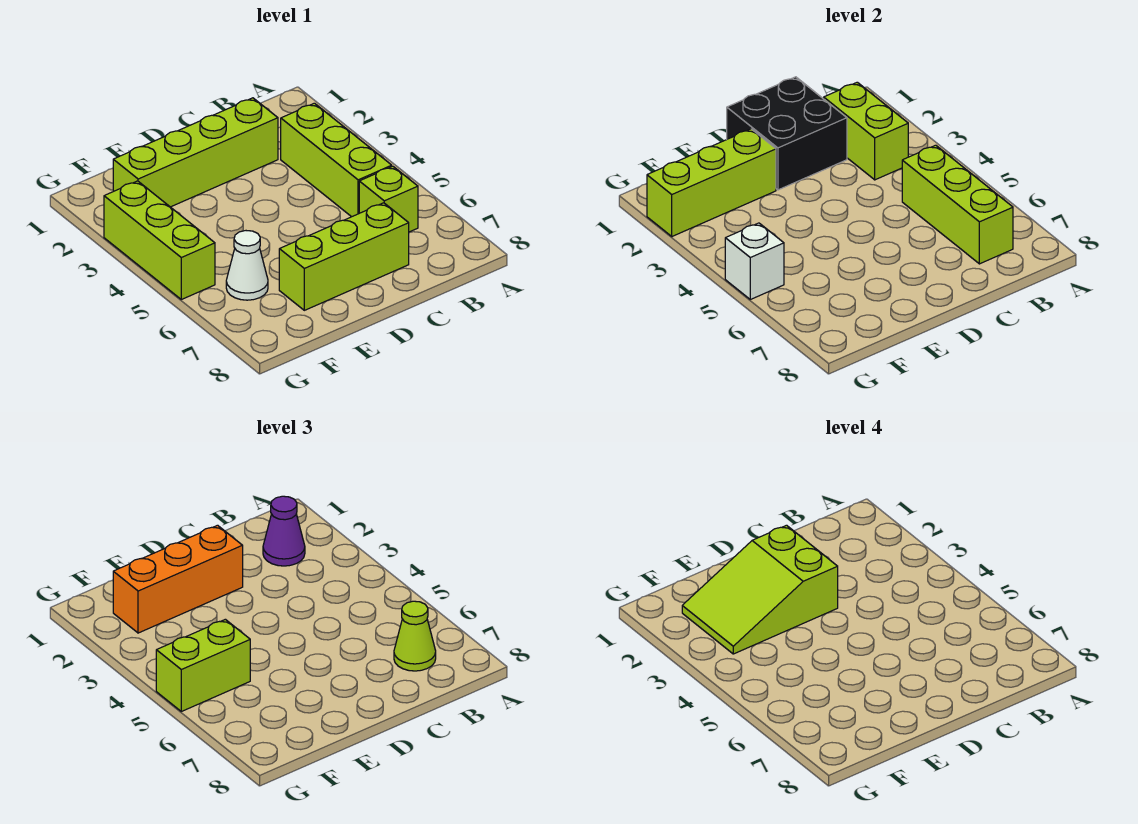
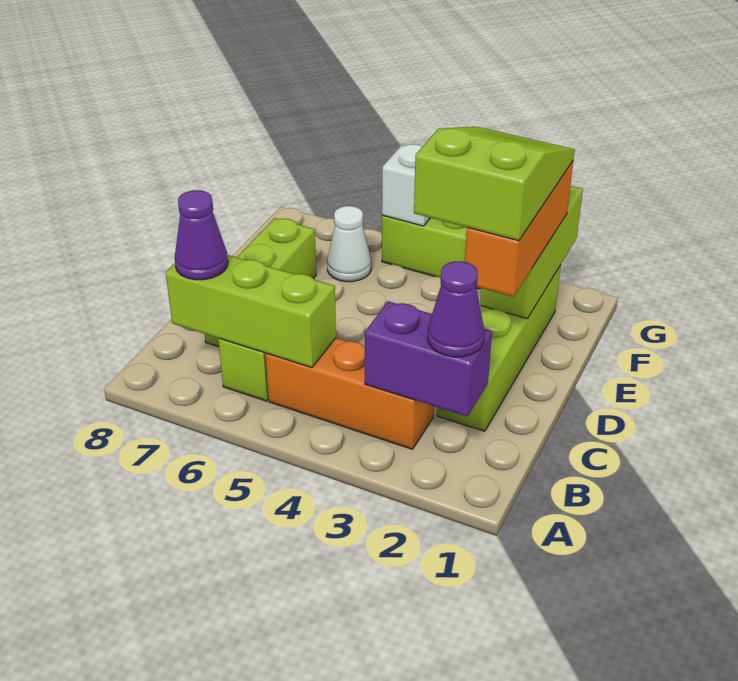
lime brick B2:B3 level 2 -> purple brick B2:B3 level 2
lime brick B3:B5 level 1 -> orange brick B3:B5 level 1
lime cone B7 level 3 -> purple cone B7 level 3
black brick C1:D2 level 2 -> none
lime brick F5:G5 level 3 -> none

